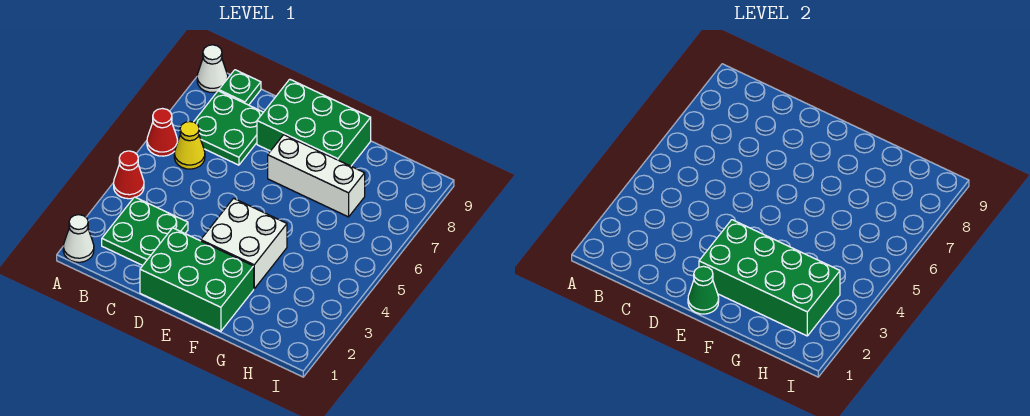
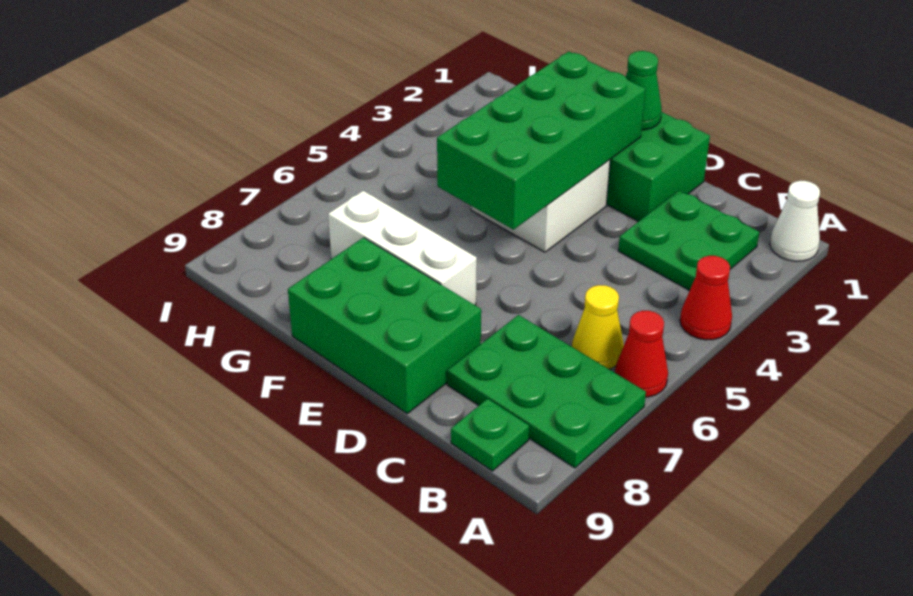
white cone A9 level 1 -> none
green plate B7:C8 level 1 -> green plate A7:C8 level 1
green brick E2:H3 level 2 -> green brick E2:F5 level 2

